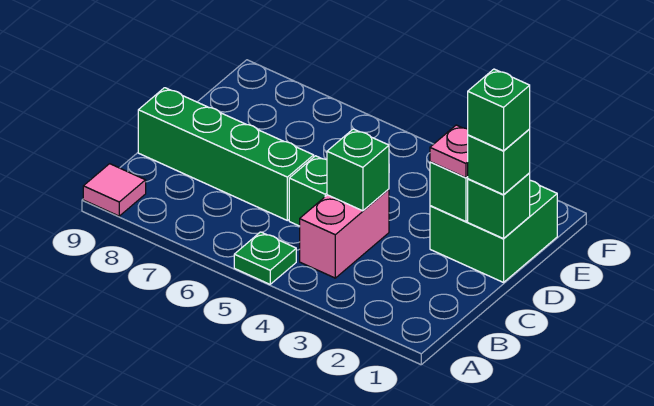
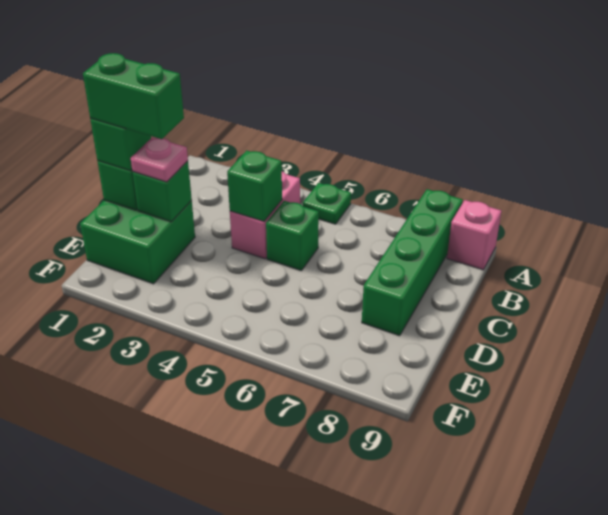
pink tile A9 level 1 -> pink brick A9 level 1
green brick C6:C9 level 1 -> green brick A8:D8 level 1
green brick D1 level 4 -> green brick D1:D2 level 4

